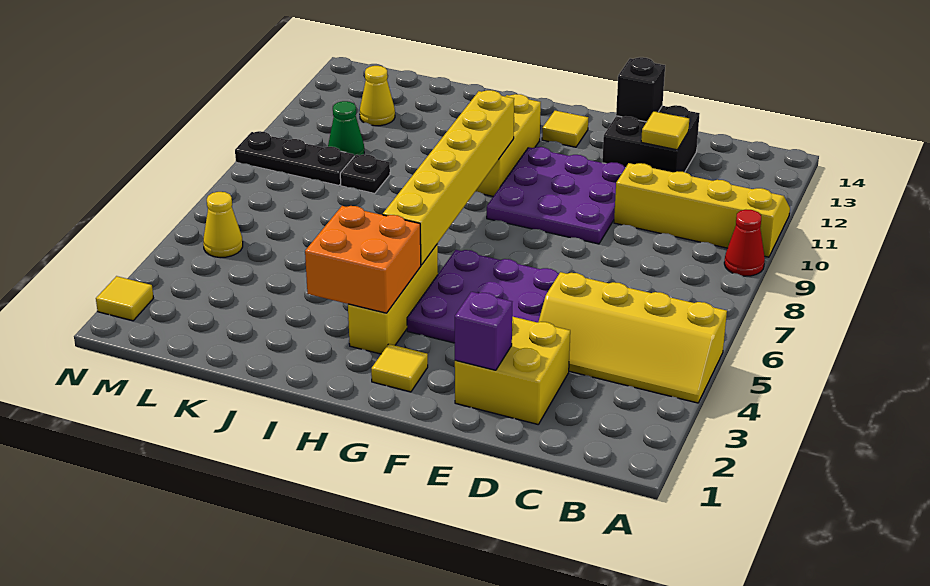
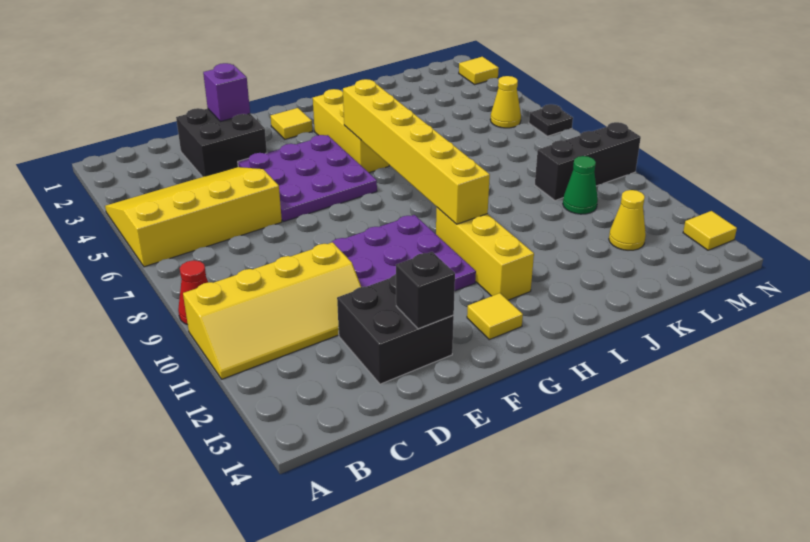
yellow slope A4:D5 level 1 top 5 -> yellow slope A4:D6 level 1 top 6
yellow brick D2:E3 level 1 -> black brick D2:E3 level 1
yellow tile D12 level 2 -> yellow tile N13 level 1
orange brick H3:I4 level 2 -> none
black plate K9 level 1 -> black plate N6 level 1
black plate L9:N9 level 1 -> black brick L9:N9 level 1

